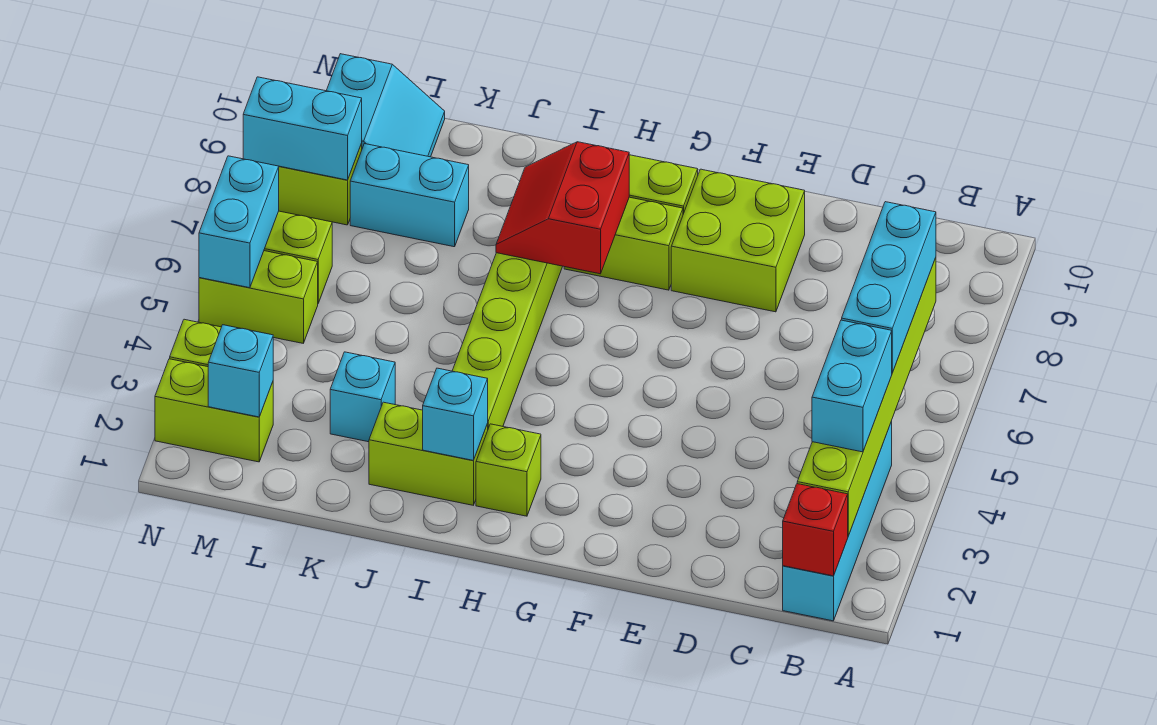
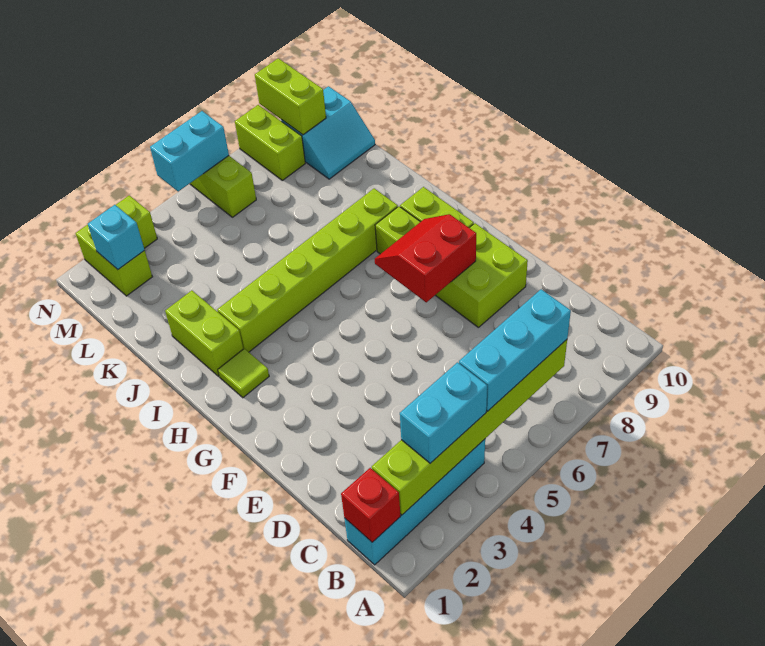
lime brick H2 level 1 -> lime tile H2 level 1
red slope H7:I8 level 2 top H -> red slope F7:G8 level 2 top F
cyan brick I2 level 2 -> none
cyan brick K3 level 1 -> none
cyan brick K8:L8 level 1 -> none
lime brick M5:N5 level 1 -> lime brick M9:N9 level 2
cyan brick M8:N8 level 2 -> none

